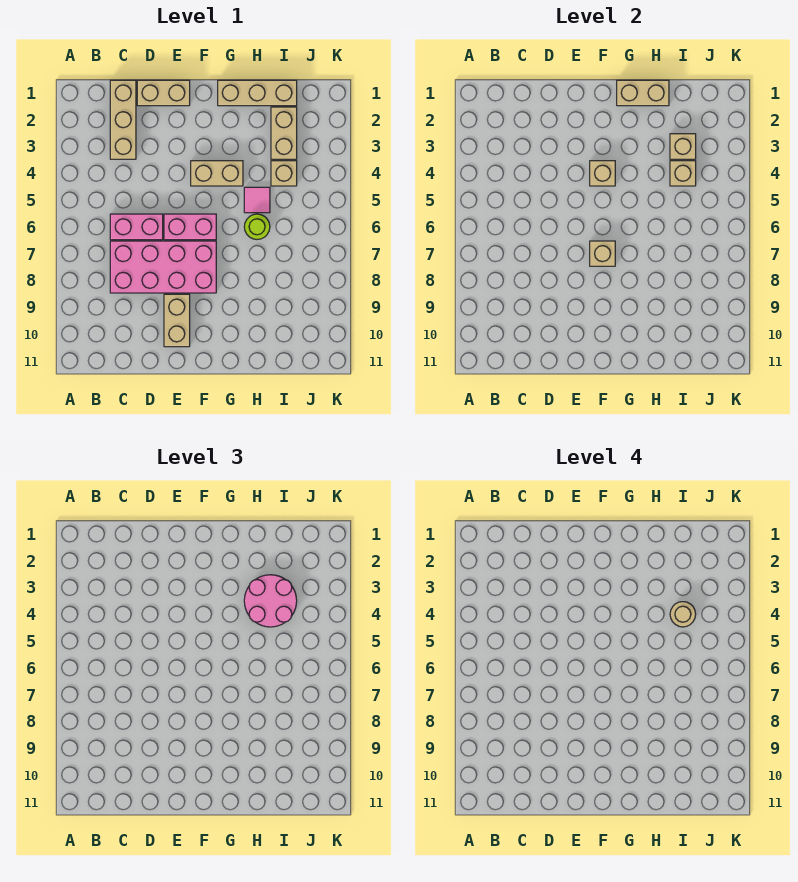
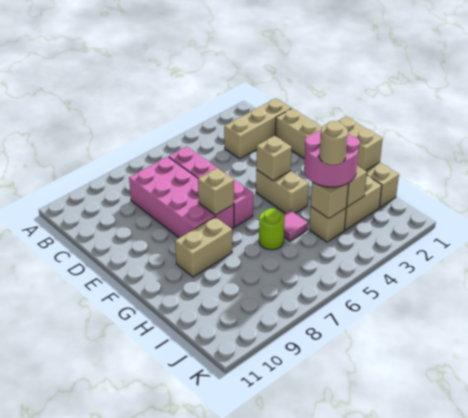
tan brick E9:E10 level 1 -> tan brick G8:G9 level 1

